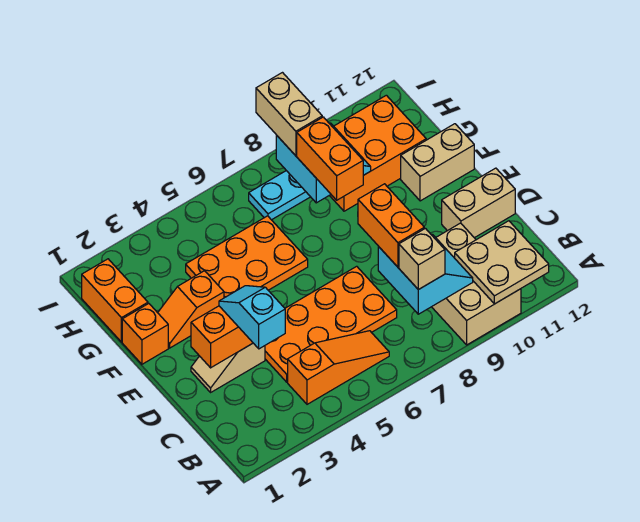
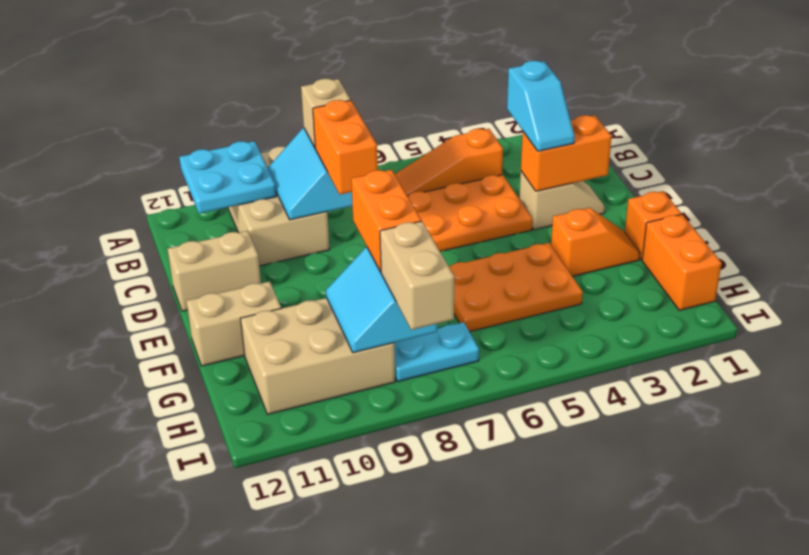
tan plate A10:B11 level 2 -> cyan plate A10:B11 level 2
orange brick G9:H11 level 1 -> tan brick G9:H11 level 1

